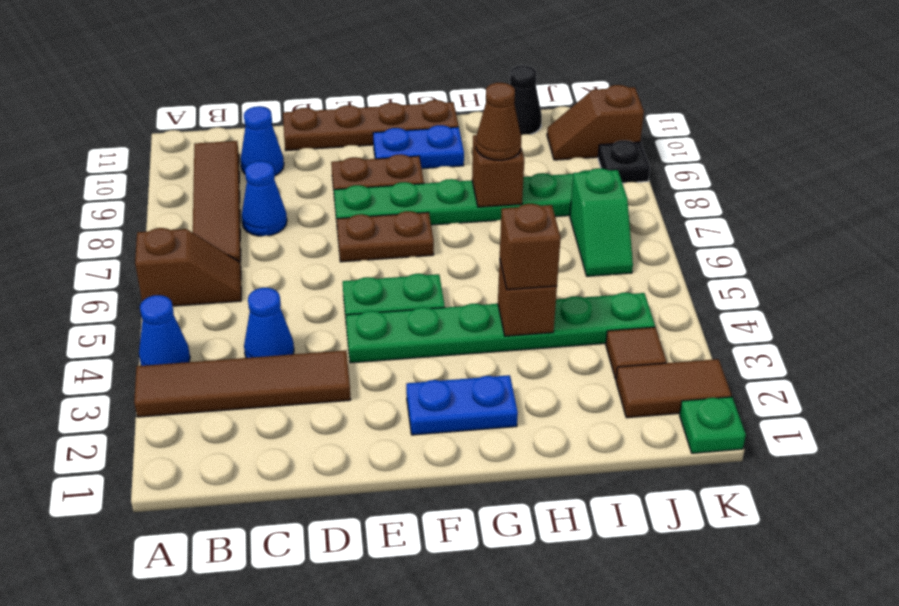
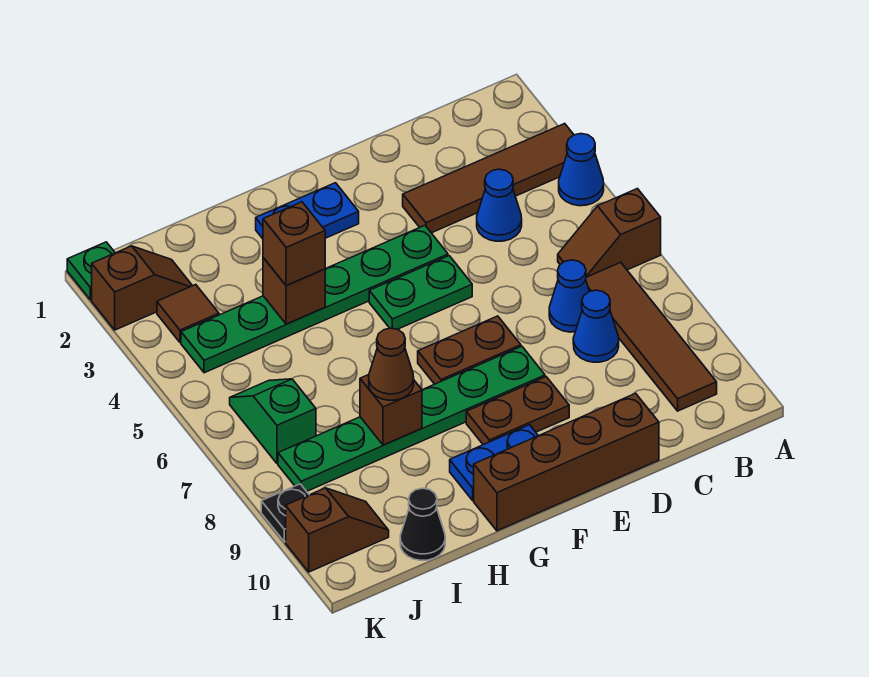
blue cone C10 level 1 -> blue cone C7 level 1
brown plate D11:G11 level 1 -> brown brick D11:G11 level 1
brown tile J2:K2 level 1 -> brown slope J2:K2 level 1 top K

